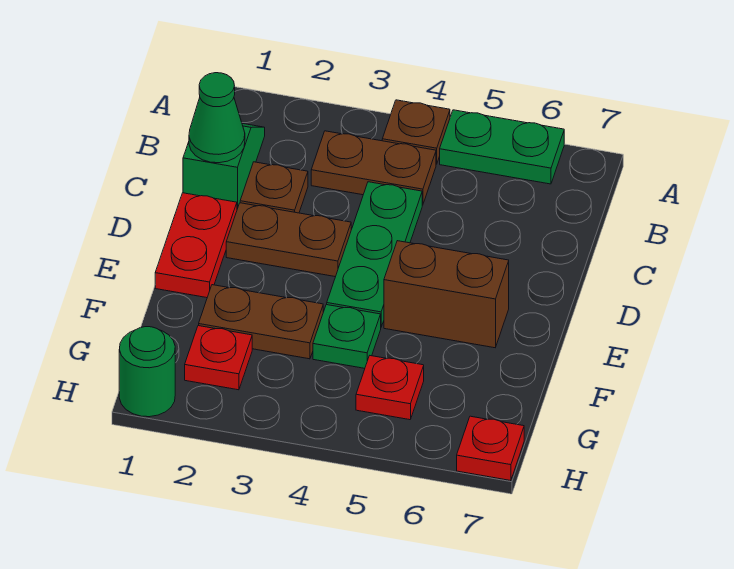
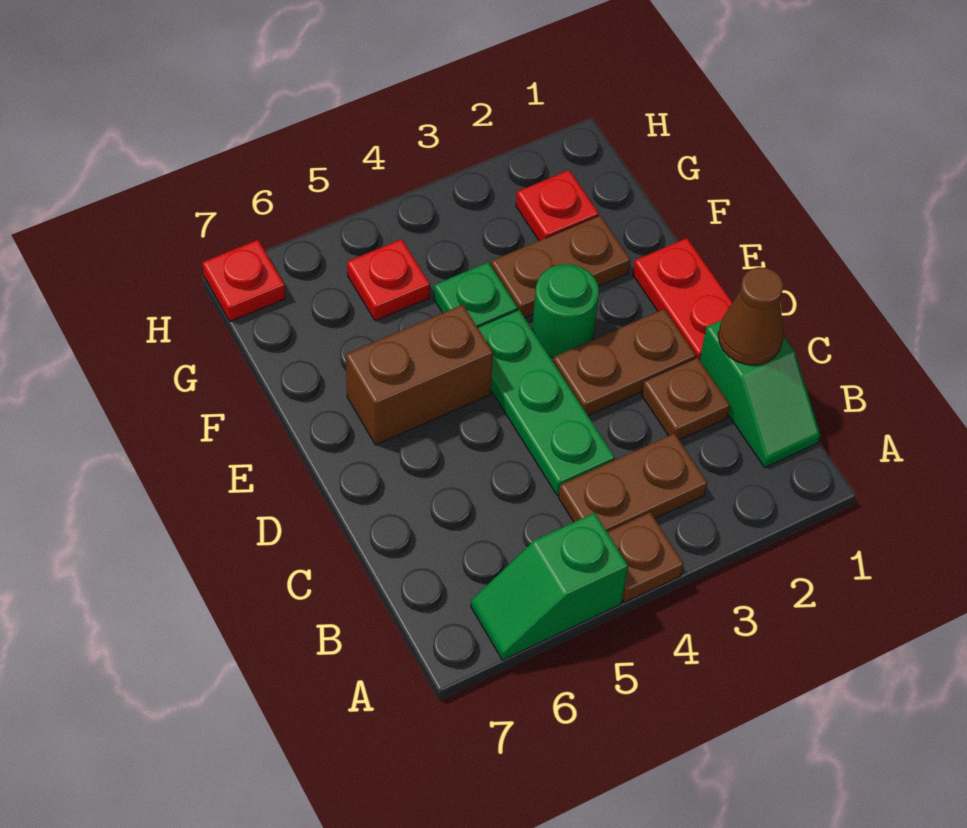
green plate A5:A6 level 1 -> green slope A5:A6 level 1 top 5
green cone C1 level 2 -> brown cone C1 level 2
green round brick H1 level 1 -> green round brick E3 level 1

